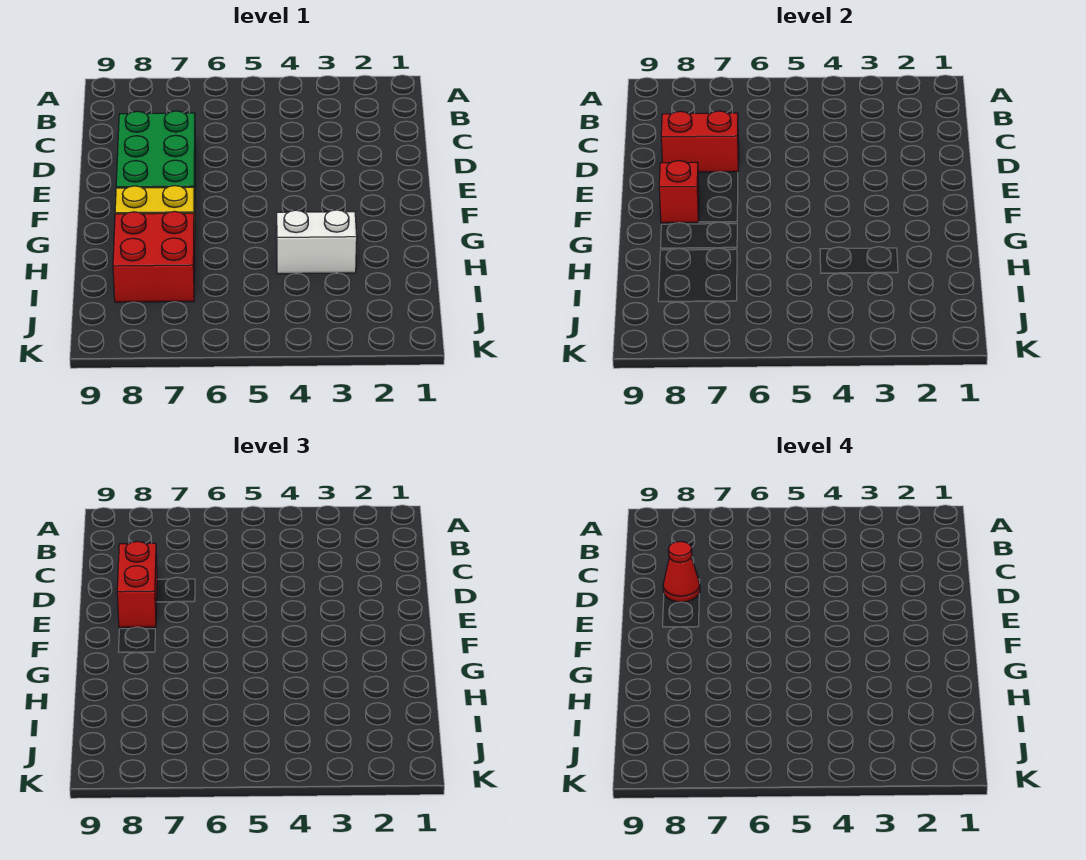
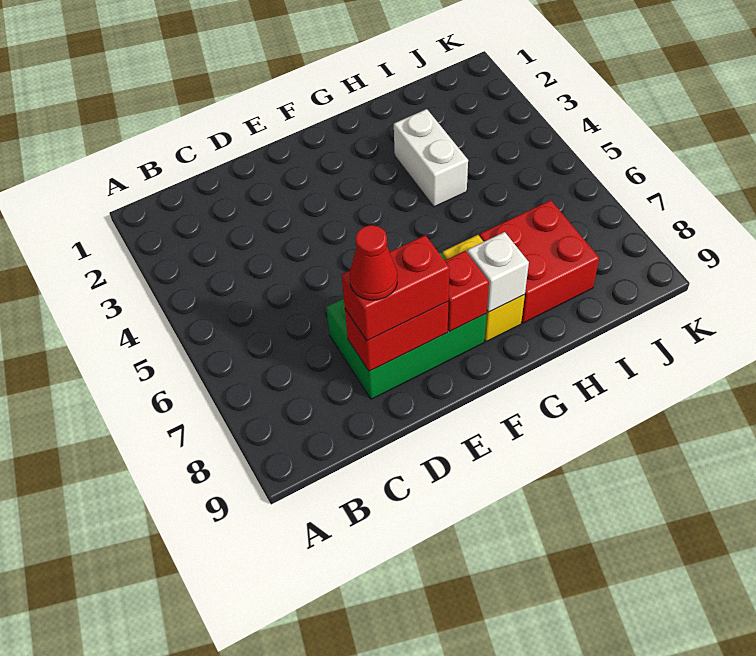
red brick D7:D8 level 2 -> red brick D8:E8 level 2
none -> white brick G8 level 2

